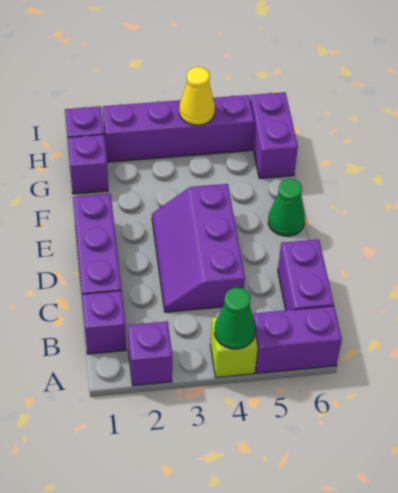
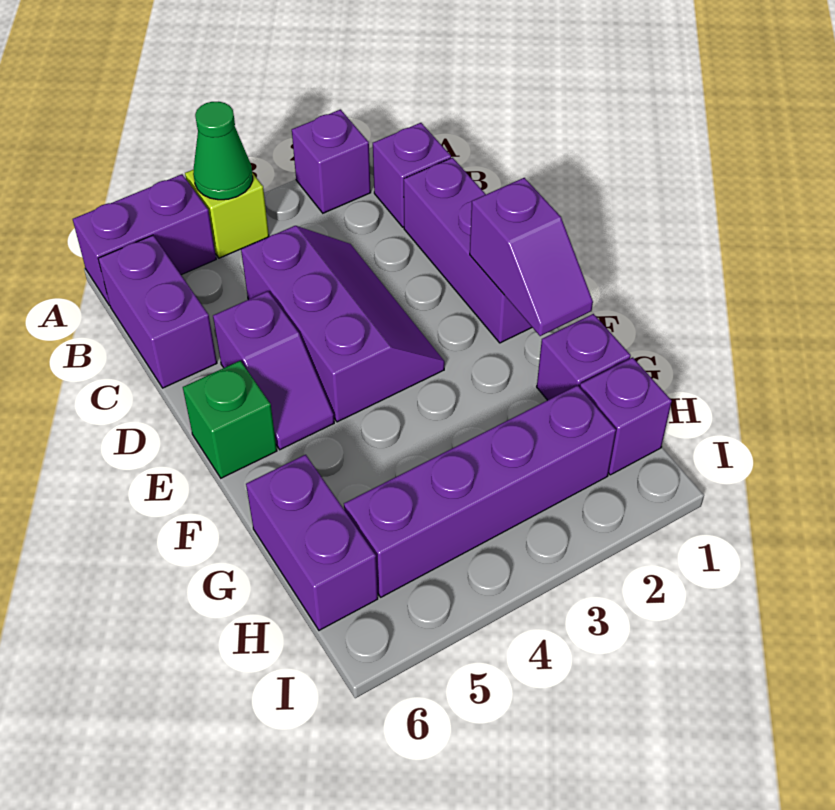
none -> purple slope D5:E5 level 1 top D
none -> purple slope E1:F1 level 2 top E
green cone E6 level 1 -> green brick E6 level 1
yellow cone H4 level 2 -> none

